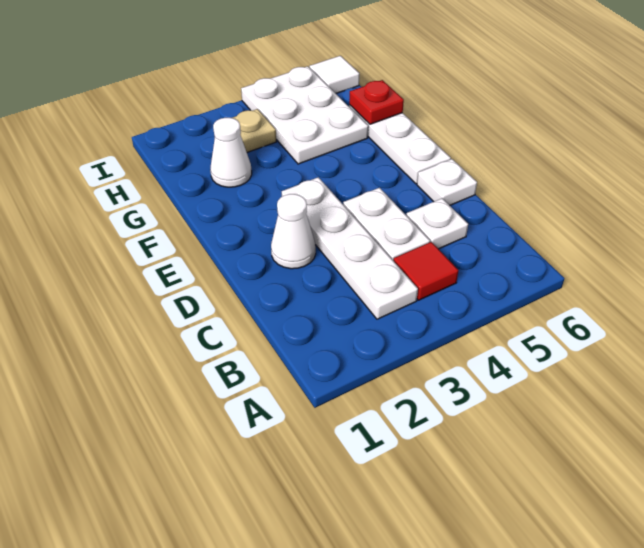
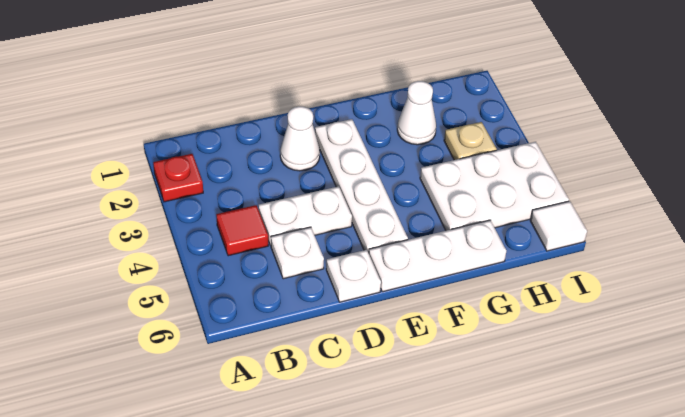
white plate B3:E3 level 1 -> white plate E2:E5 level 1
red plate G6 level 2 -> red plate A2 level 1

